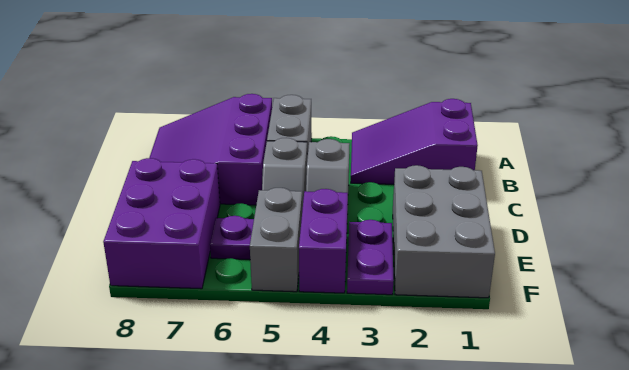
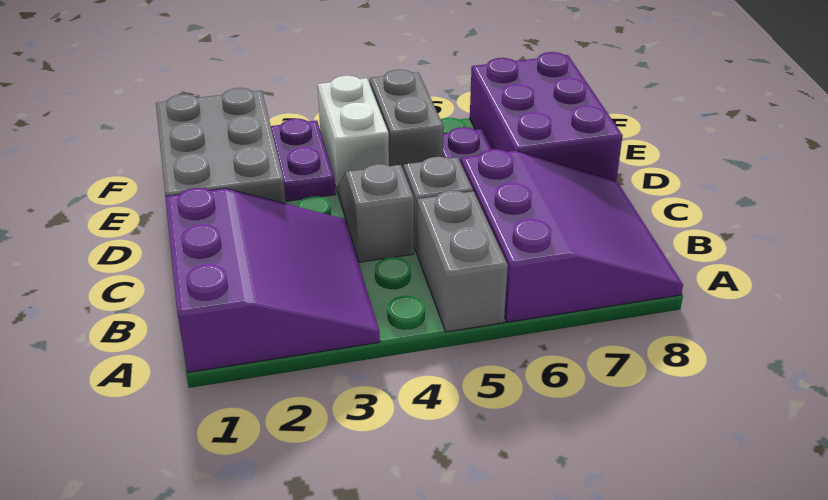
purple slope A1:B3 level 1 top 1 -> purple slope A1:C3 level 1 top 1
purple brick E4:F4 level 1 -> white brick E4:F4 level 1

